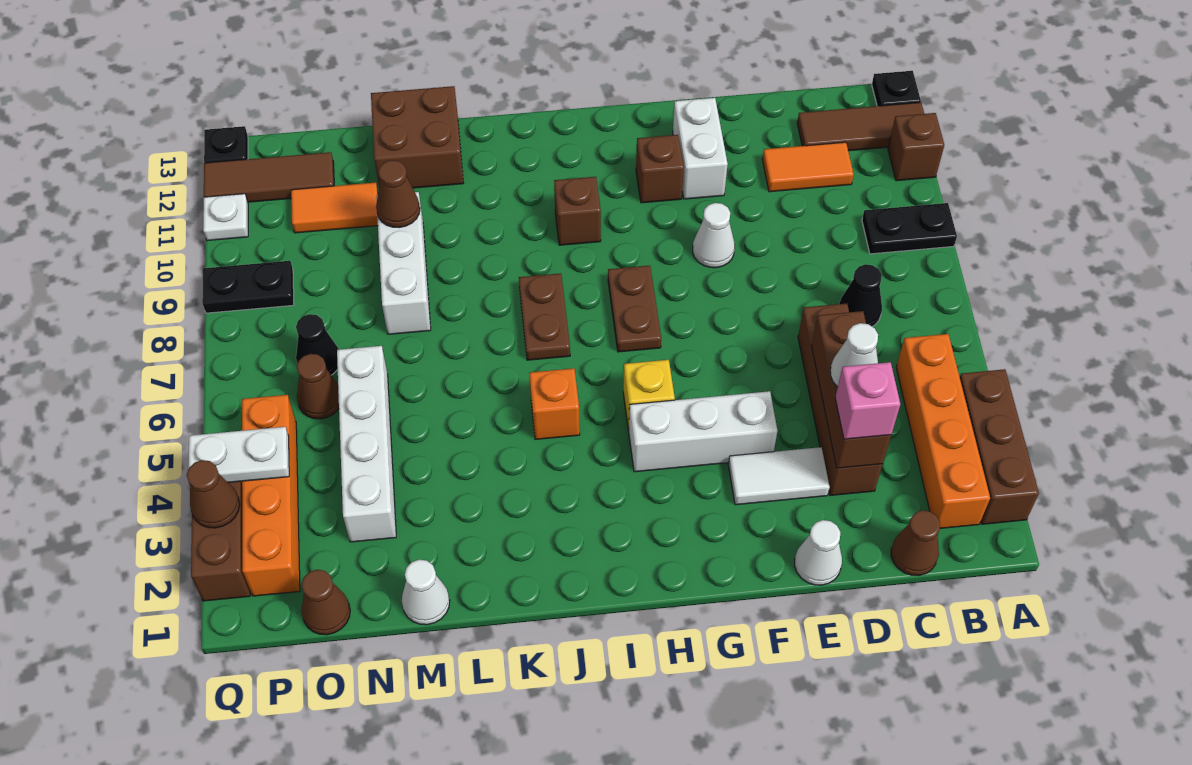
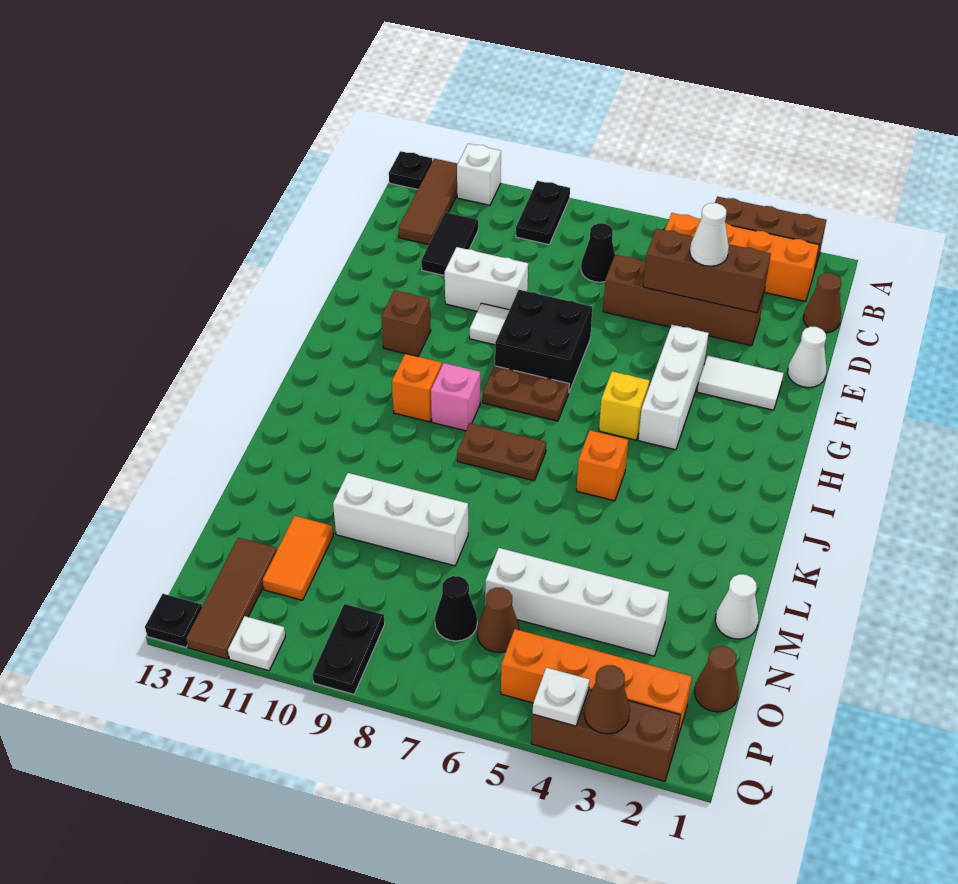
brown brick A11 level 1 -> white brick A11 level 1
orange tile C11:D11 level 1 -> black tile C11:D11 level 1
pink brick D3 level 3 -> pink brick I9 level 1
white tile E3:F3 level 1 -> white tile F2:F3 level 1
none -> black brick F7:G8 level 1
white cone F9 level 1 -> white tile F9 level 1
white brick F11:F12 level 1 -> white brick E9:E10 level 1
brown brick I10 level 1 -> orange brick I10 level 1
brown brick L12:M13 level 1 -> none
brown cone M10 level 2 -> none
white plate P4:Q4 level 2 -> white plate Q4 level 2

